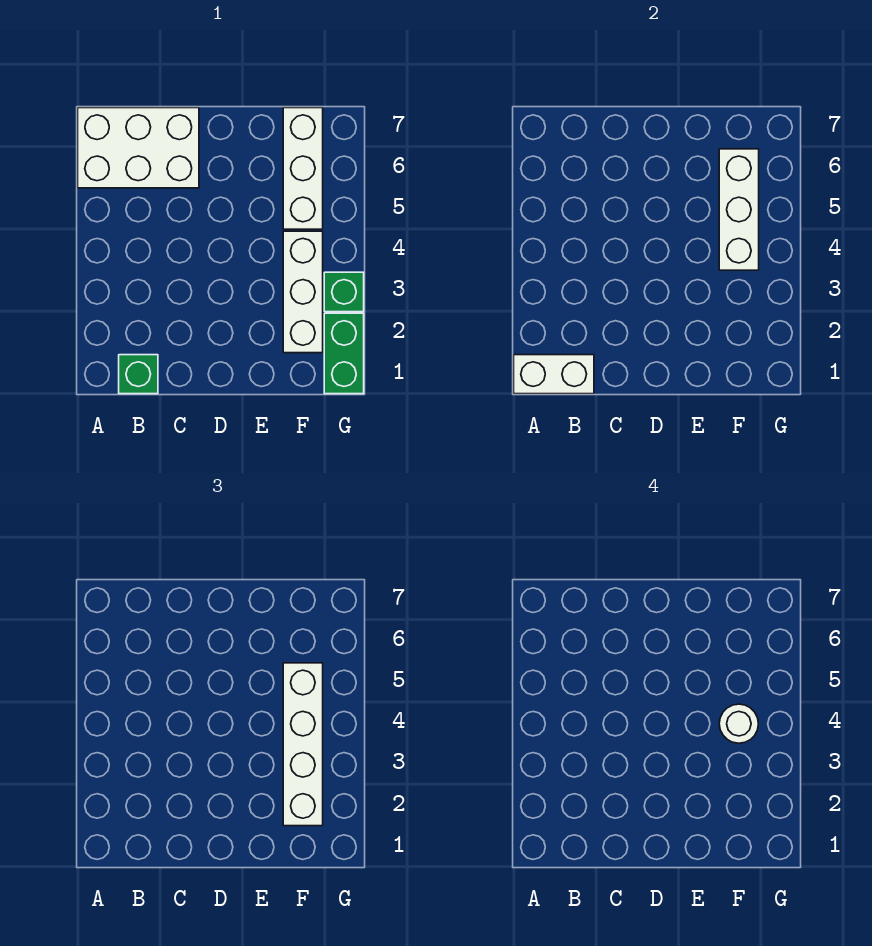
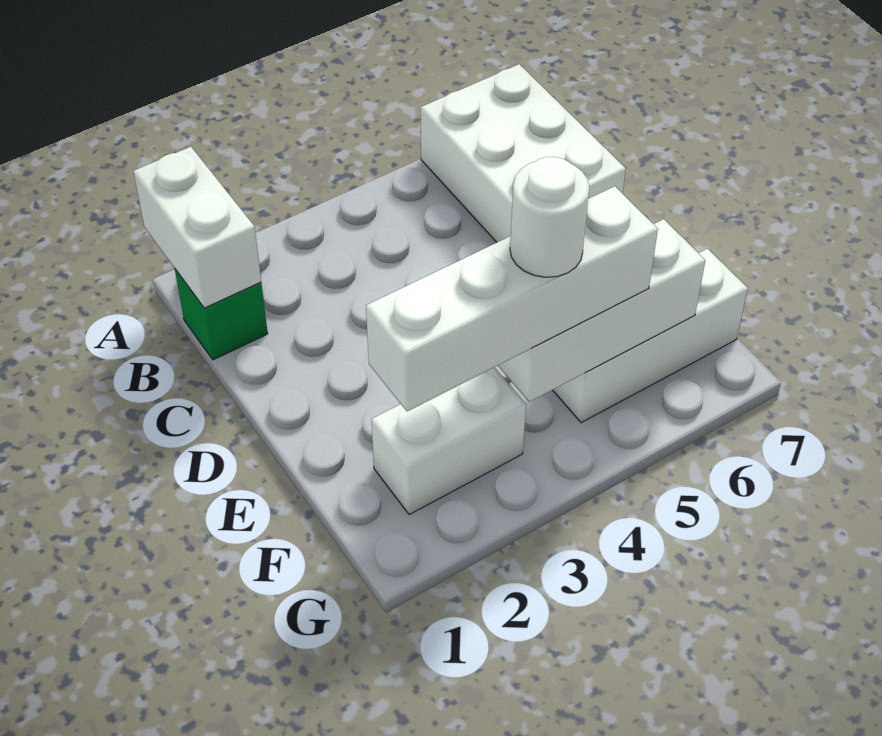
white brick F2:F4 level 1 -> white brick F2:F3 level 1
green brick G1:G2 level 1 -> none
green brick G3 level 1 -> none

